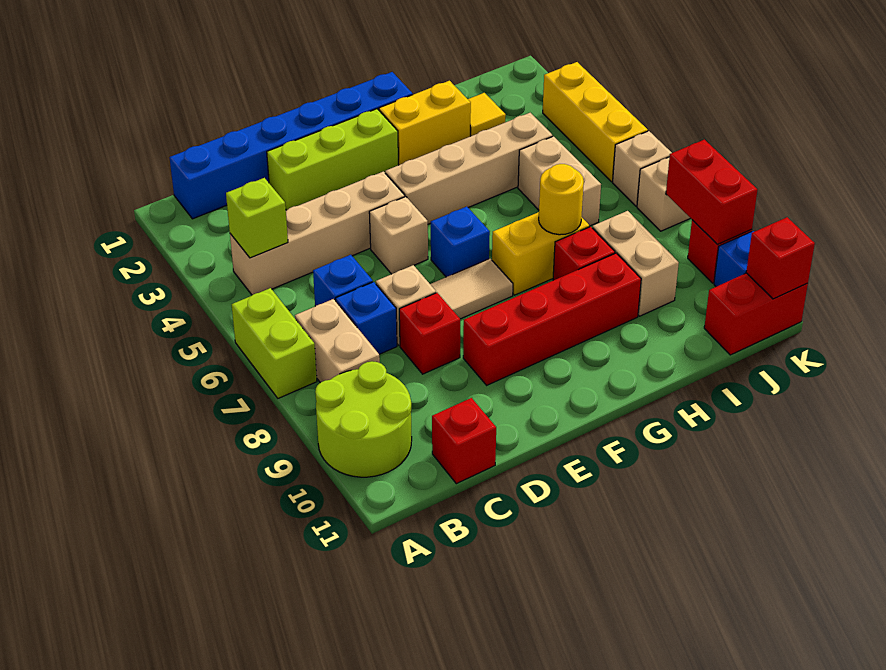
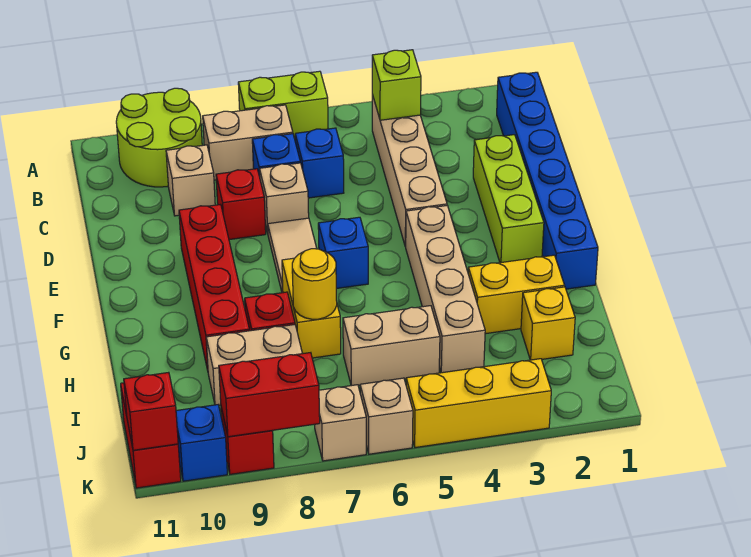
red brick C11 level 1 -> none
tan brick E5 level 1 -> tan brick C9 level 1
yellow brick G2:H2 level 1 -> yellow brick H2:H3 level 1
yellow tile I2 level 1 -> yellow brick I2 level 1

